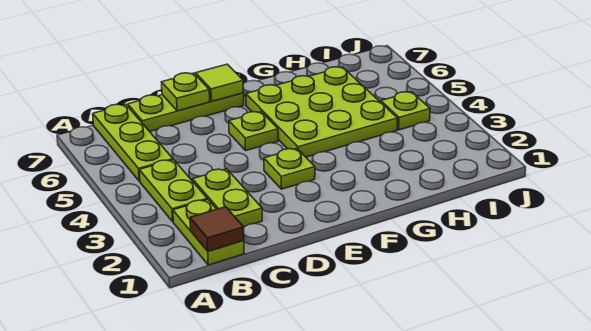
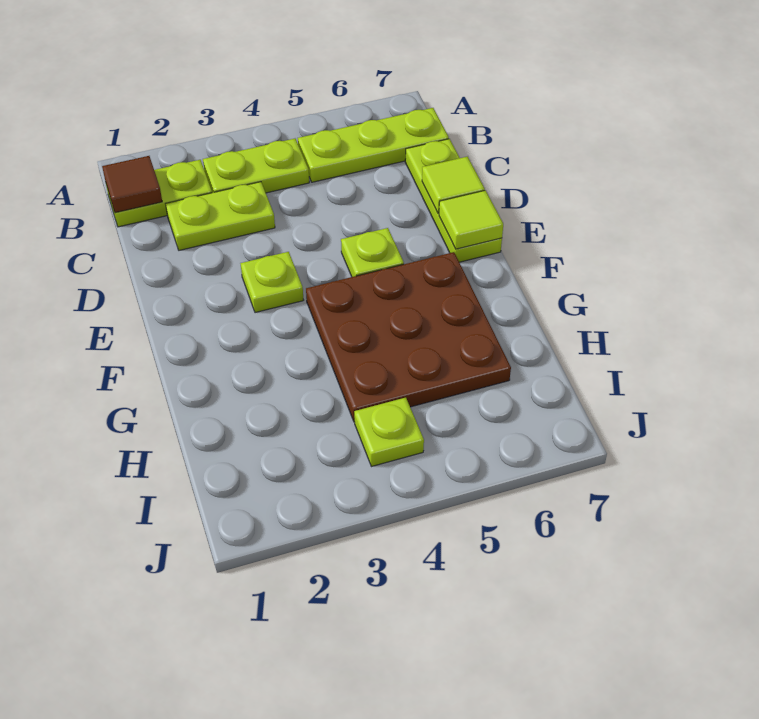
lime plate D7 level 2 -> lime tile D7 level 2
lime plate F4:H6 level 1 -> brown plate F4:H6 level 1

